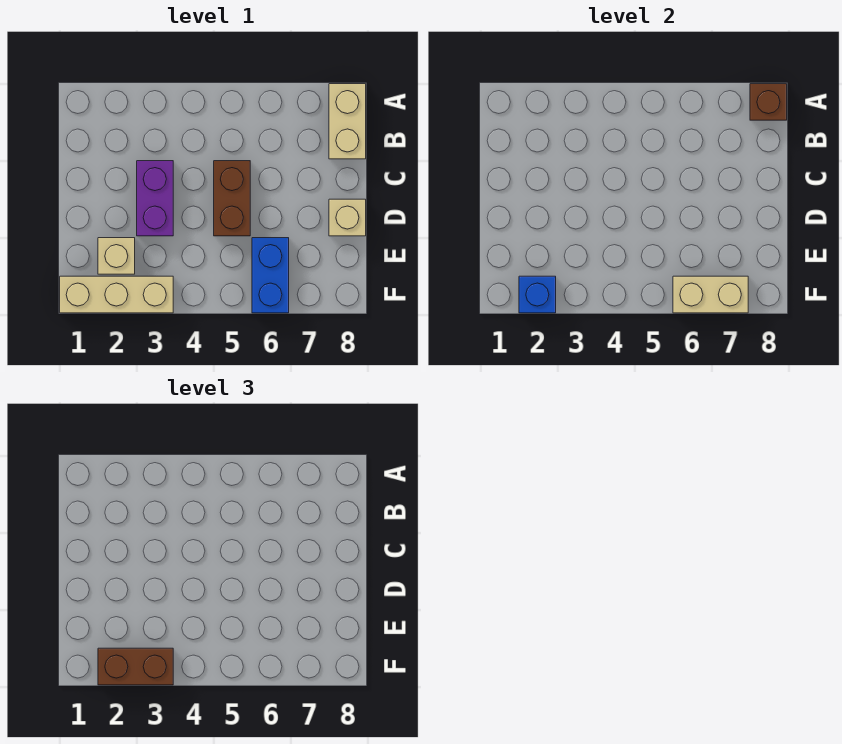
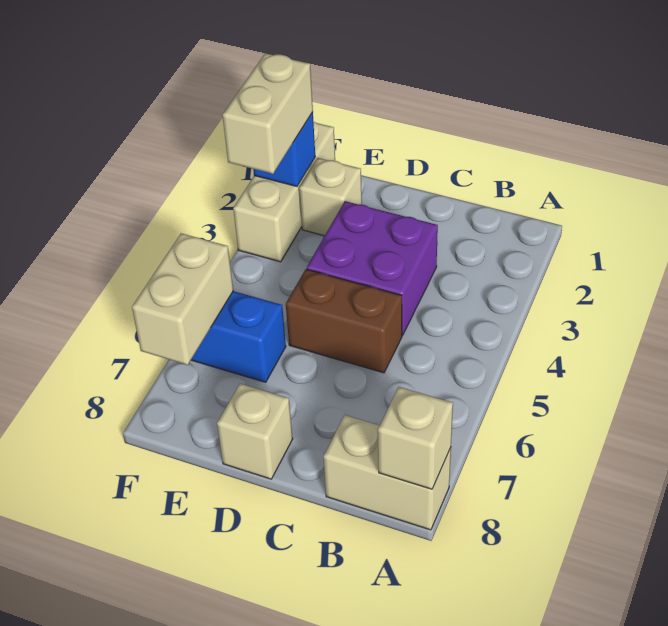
brown brick A8 level 2 -> tan brick A8 level 2
purple brick C3:D3 level 1 -> purple brick C3:D4 level 1
brown brick F2:F3 level 3 -> tan brick F2:F3 level 3

